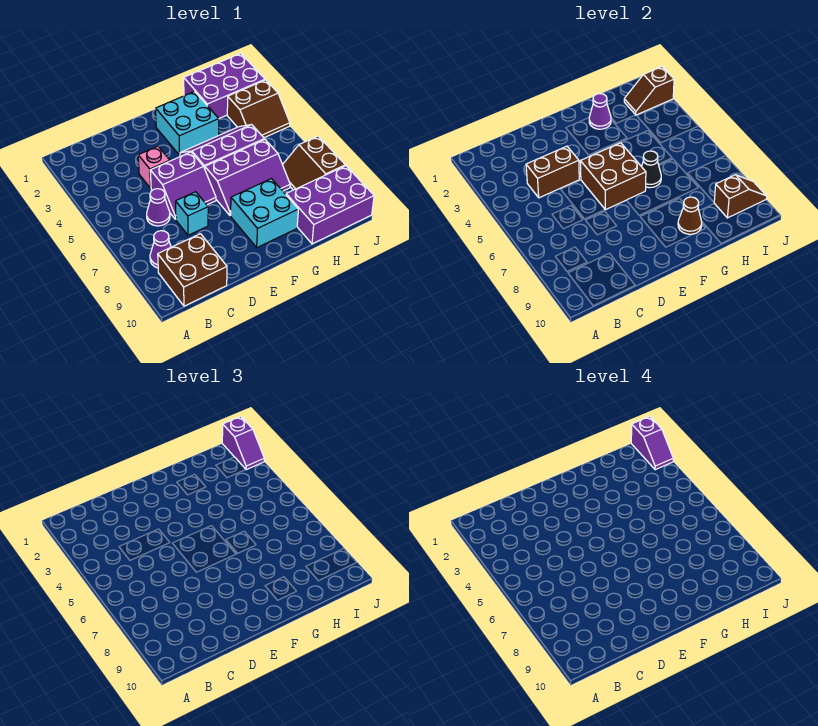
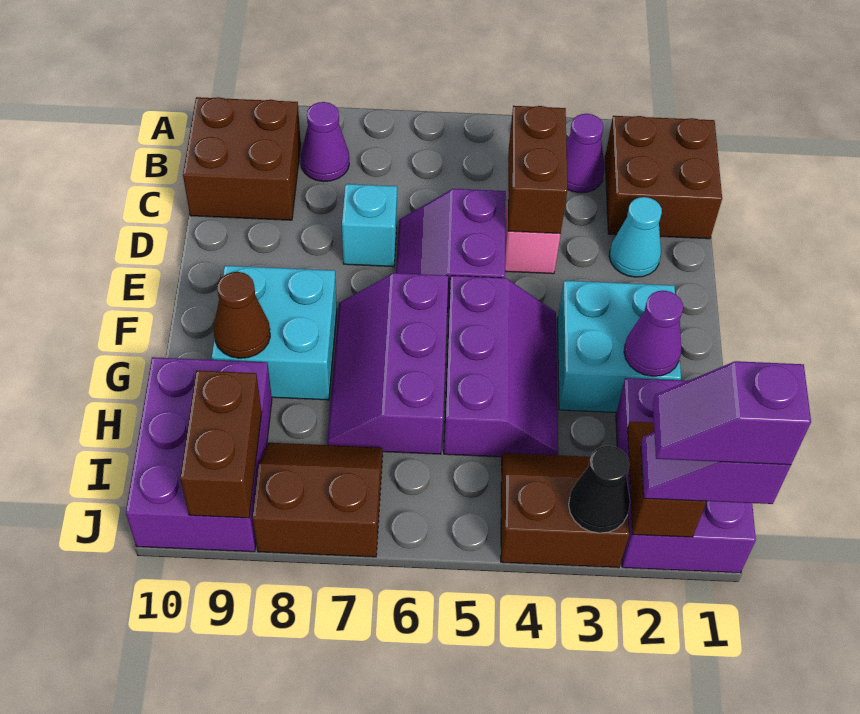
purple cone C6 level 1 -> purple cone B3 level 1
none -> cyan cone D2 level 1
brown brick E5:F6 level 2 -> brown brick B1:C2 level 1
black cone G6 level 2 -> black cone J3 level 2
brown slope I3:J4 level 1 top 3 -> brown slope I3:J4 level 1 top J
brown slope I9:J9 level 2 top I -> brown brick I9:J9 level 2

